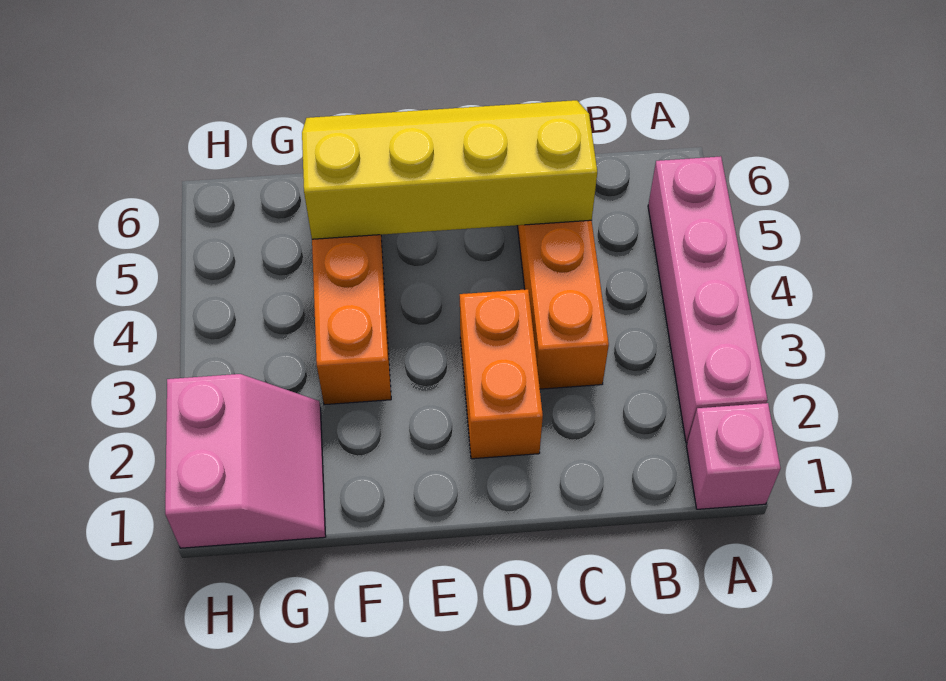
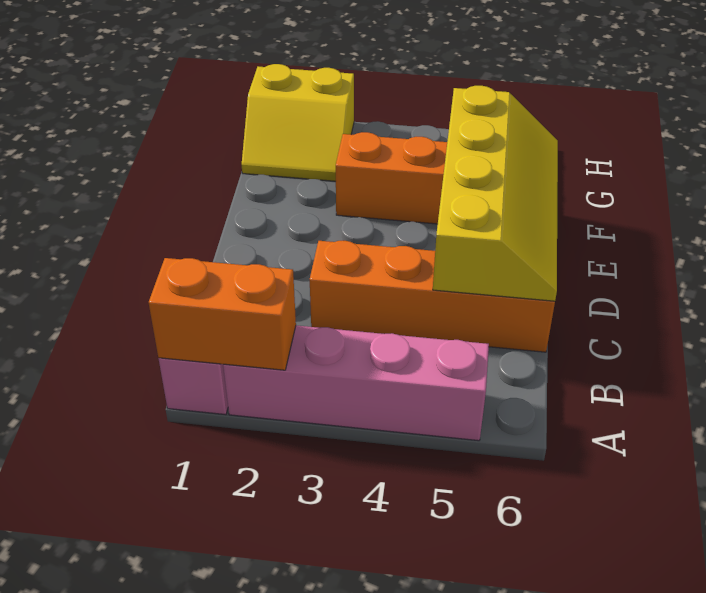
orange brick D2:D3 level 1 -> orange brick A1:A2 level 2
pink slope G1:H2 level 1 top H -> yellow slope G1:H2 level 1 top H

